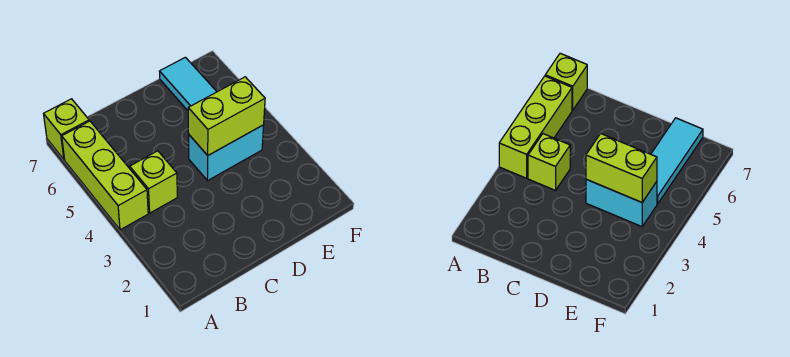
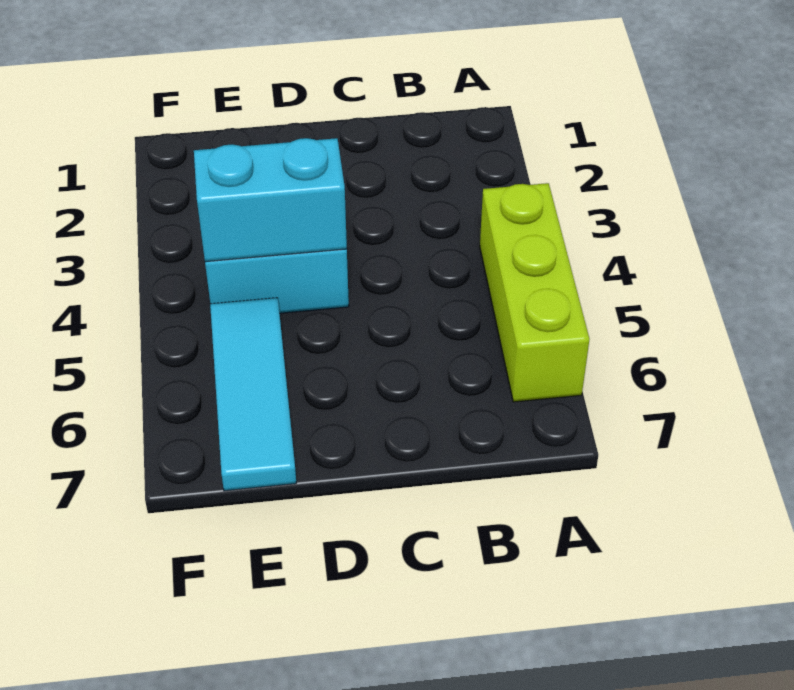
lime brick A7 level 1 -> none
lime brick B4 level 1 -> none
lime brick D4:E4 level 2 -> cyan brick D4:E4 level 2

